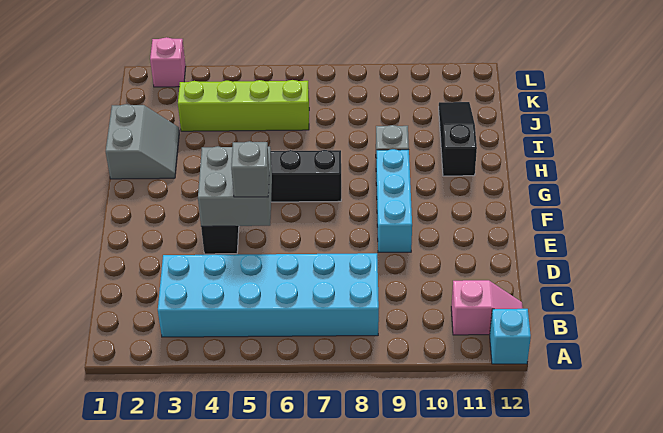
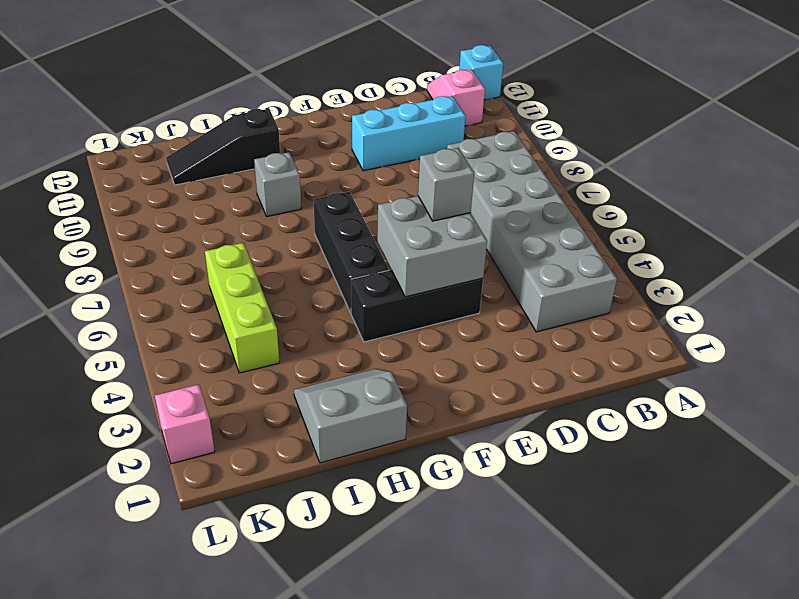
cyan brick B3:C8 level 1 -> grey brick B3:C8 level 1
cyan brick E9:G9 level 1 -> cyan brick C10:E10 level 1
lime brick J3:J6 level 1 -> lime brick J4:J6 level 1

